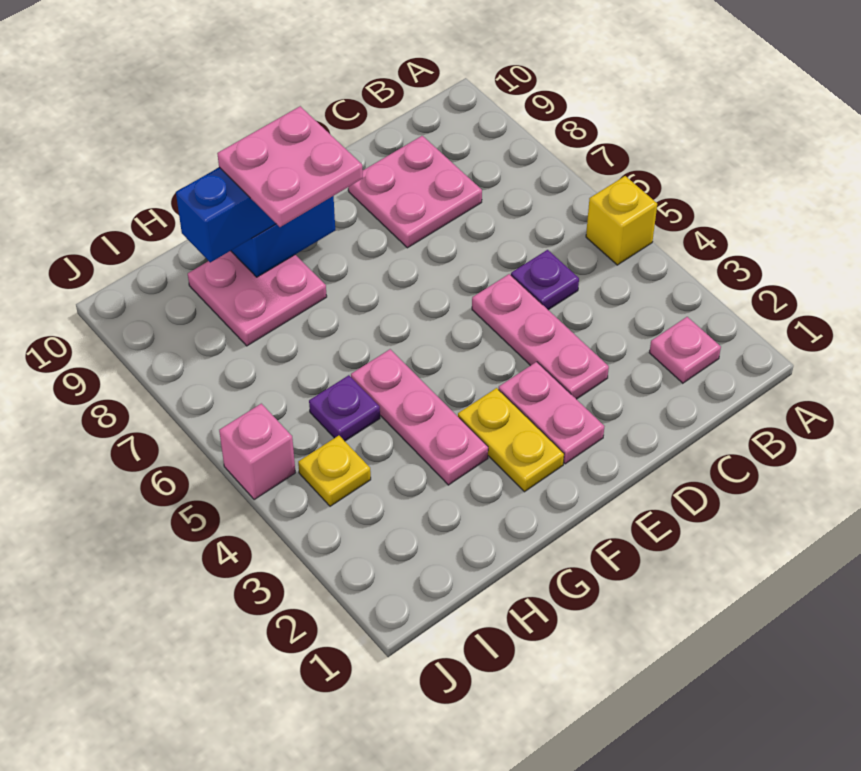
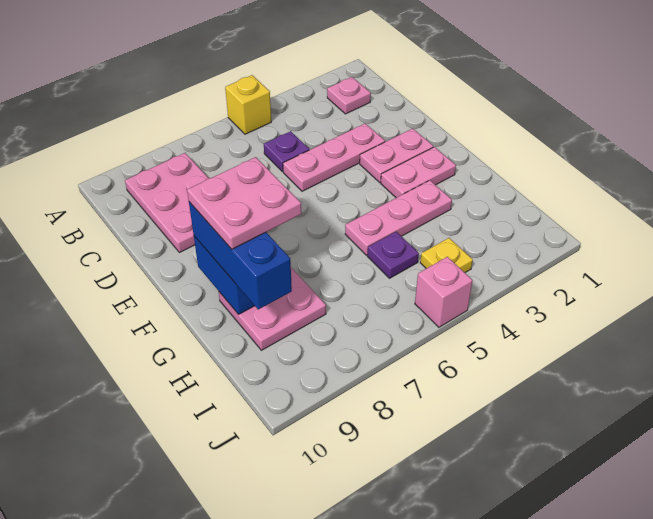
pink plate C8:D9 level 1 -> pink plate B8:D9 level 1
yellow plate F2:F3 level 1 -> pink plate F2:F3 level 1

